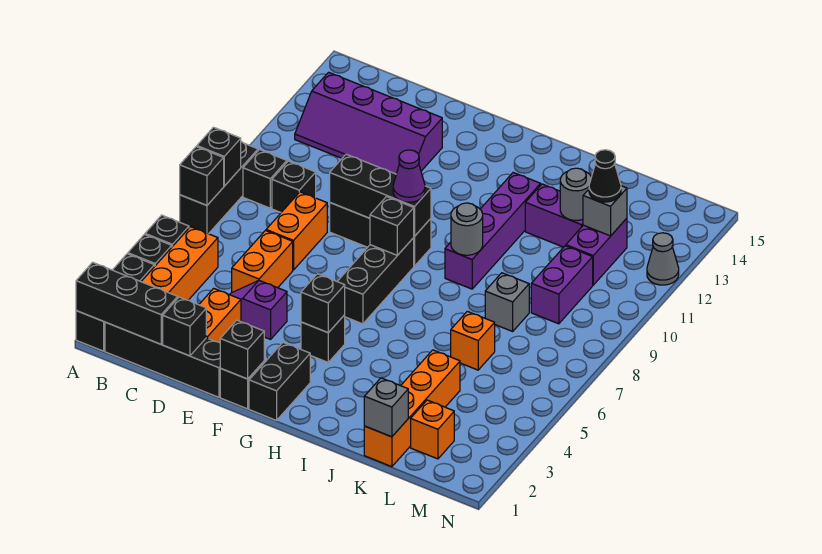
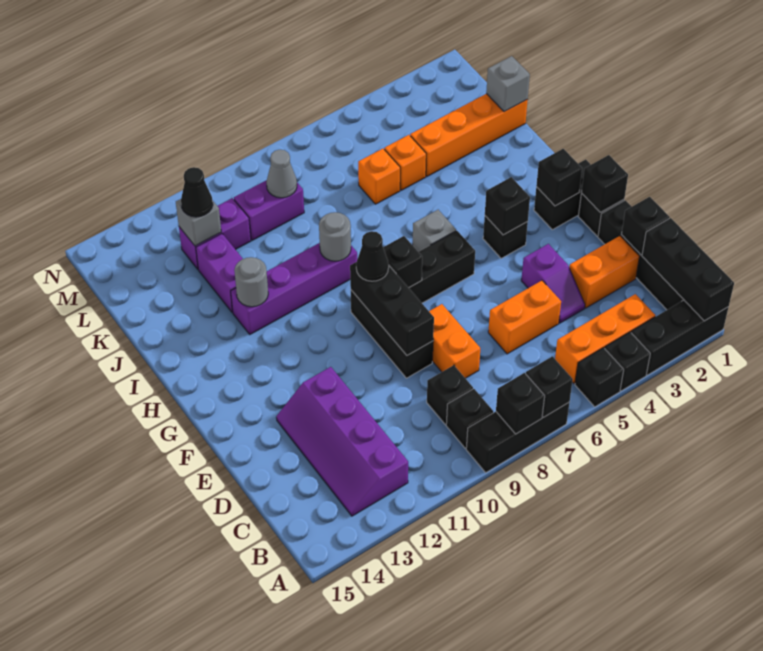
purple slope B12:E13 level 1 top 13 -> purple slope B12:E13 level 1 top 12
orange brick D7:D8 level 1 -> orange brick D8:E8 level 1
none -> black brick G2 level 2
purple cone G9 level 3 -> black cone G9 level 3
grey brick K8 level 1 -> grey brick H6 level 1
grey round brick K12 level 2 -> grey round brick I12 level 2
orange brick L2 level 1 -> orange brick K5 level 1
grey cone N12 level 1 -> grey cone L9 level 2

